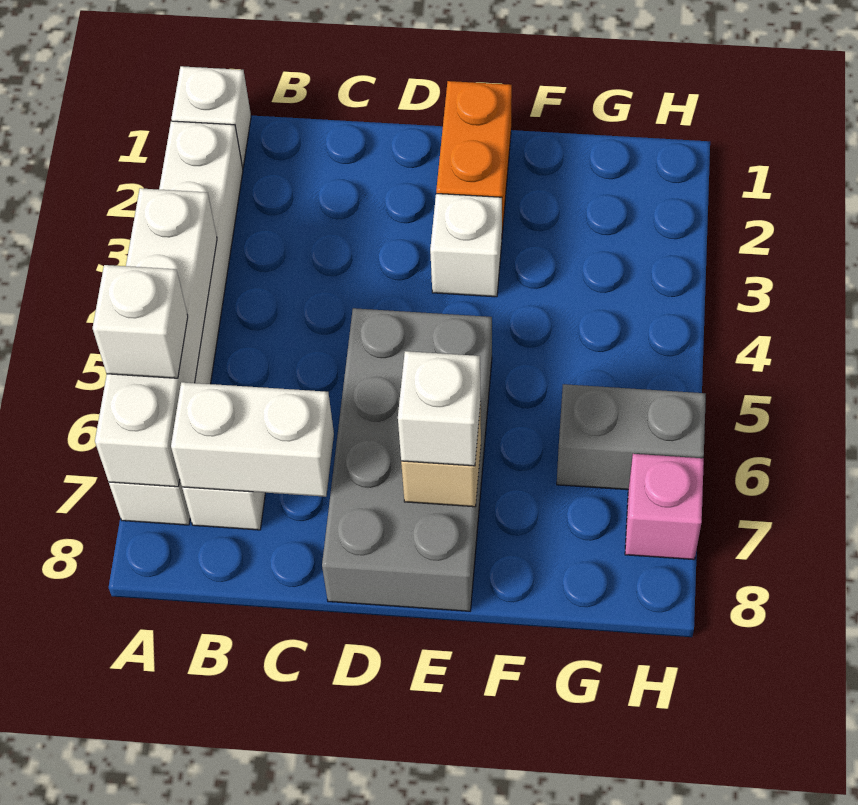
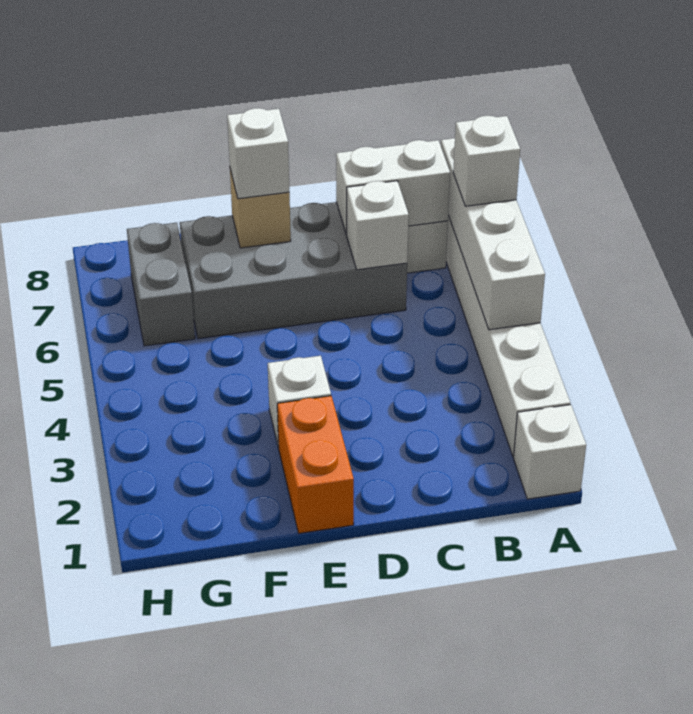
none -> white brick C6 level 2
grey brick D5:E8 level 1 -> grey brick C6:F7 level 1
grey brick G6:H6 level 1 -> grey brick G6:G7 level 1
pink brick H7 level 1 -> none

